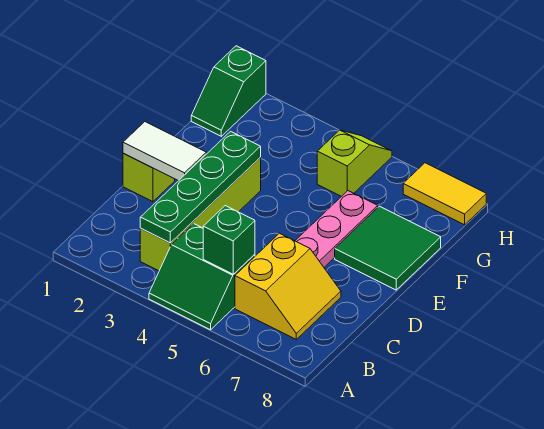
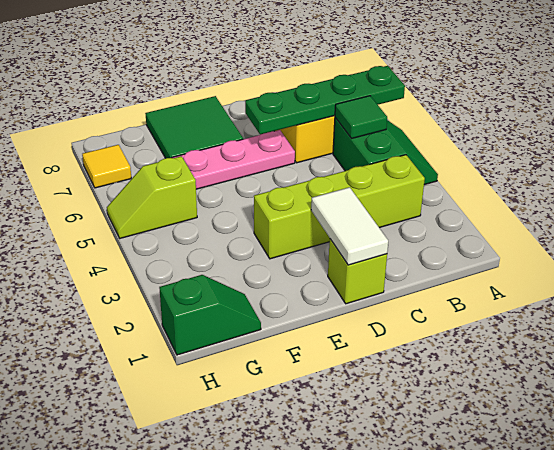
green plate B3:E3 level 2 -> green plate A6:D6 level 2
green brick B5 level 2 -> green tile B5 level 2
yellow tile H7:H8 level 1 -> yellow tile H7 level 1

